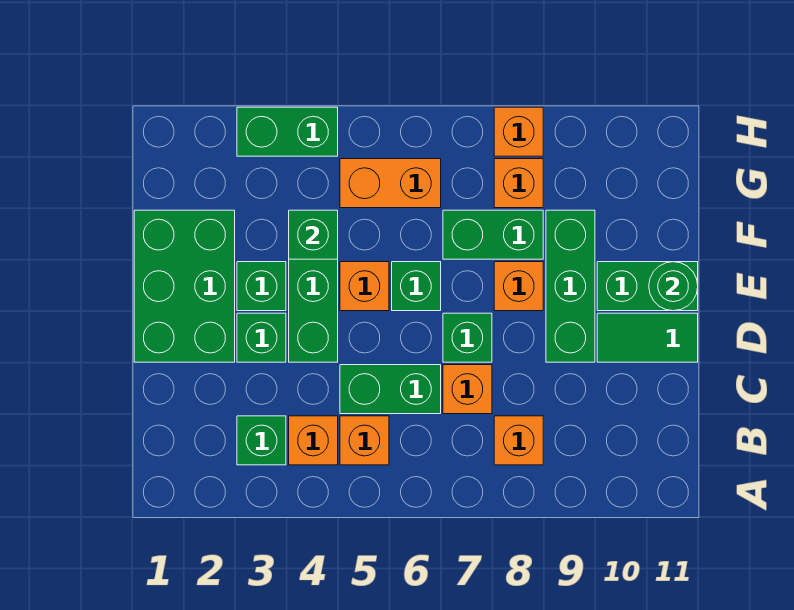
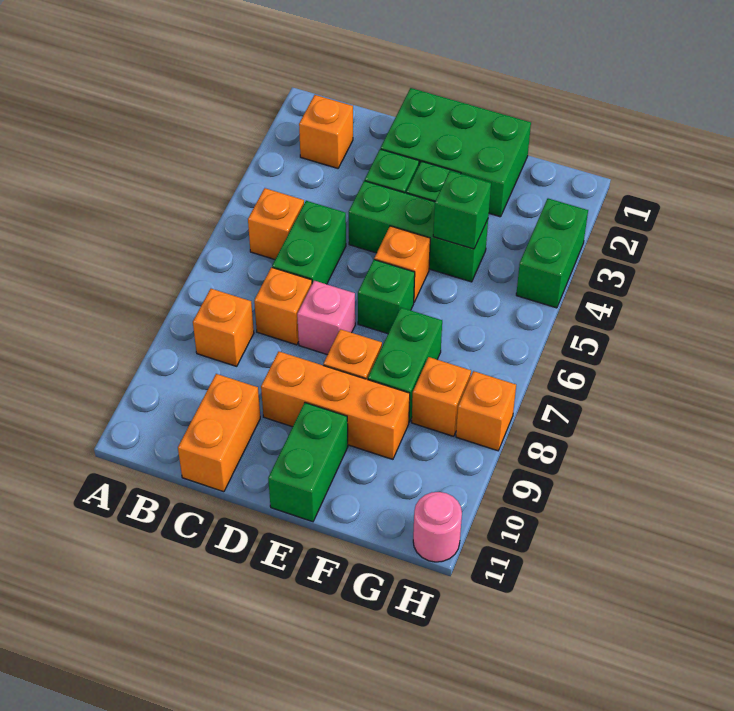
green brick B3 level 1 -> none
orange brick B4 level 1 -> orange brick B2 level 1
green brick D7 level 1 -> pink brick D7 level 1
green brick D9:F9 level 1 -> orange brick D9:F9 level 1
green tile D10:D11 level 1 -> none
green round brick E11 level 2 -> none
orange brick G5:G6 level 1 -> orange brick C10:C11 level 1
none -> pink round brick H11 level 1

